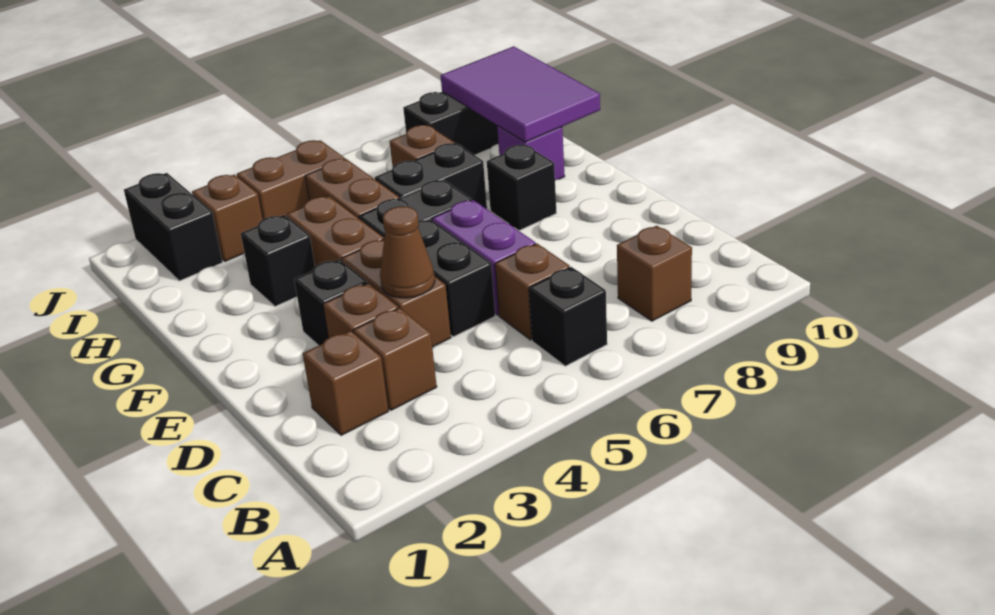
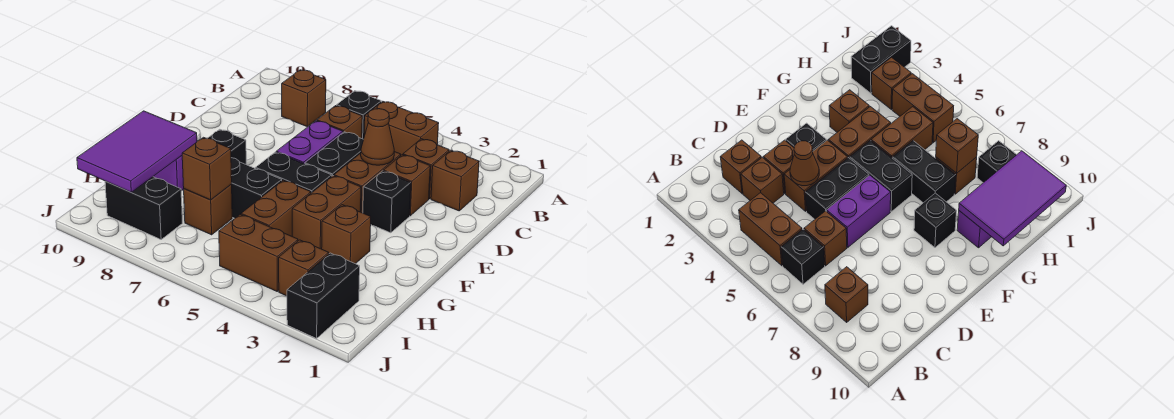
none -> brown brick B4:B5 level 1
black brick G3 level 1 -> brown brick G3 level 1
none -> brown brick H7 level 2

